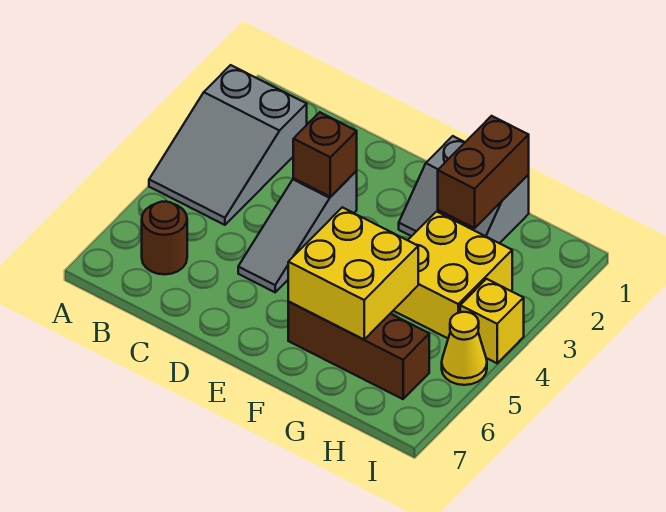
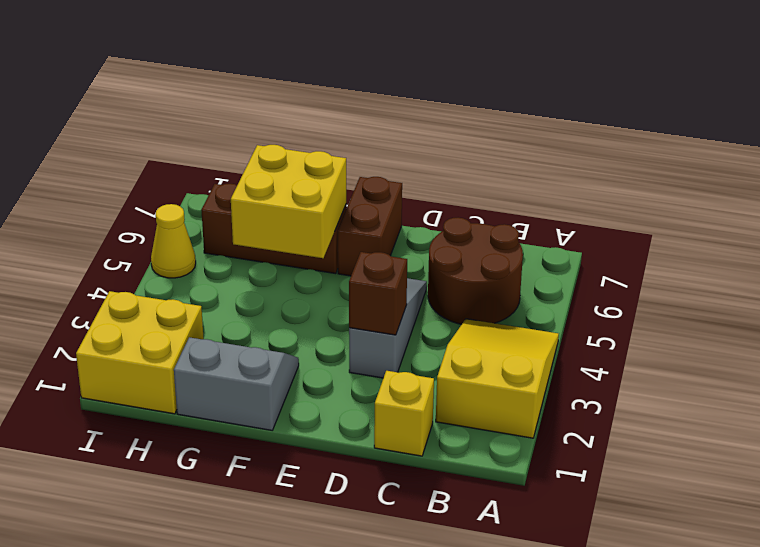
grey slope A2:B4 level 1 top 2 -> yellow slope A2:B4 level 1 top 2
brown round brick B6 level 1 -> brown round brick B5:C6 level 1
brown brick G1:G2 level 2 -> brown brick E6:E7 level 1
yellow brick G3:H4 level 1 -> yellow brick H1:I2 level 1
yellow brick I4 level 1 -> yellow brick C1 level 1

